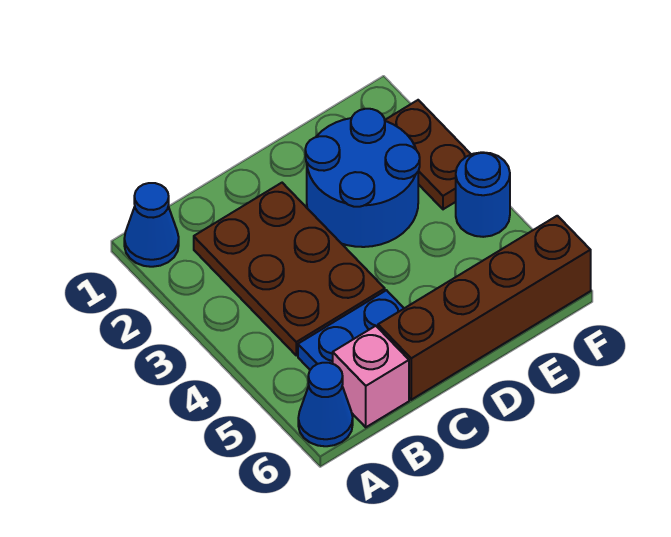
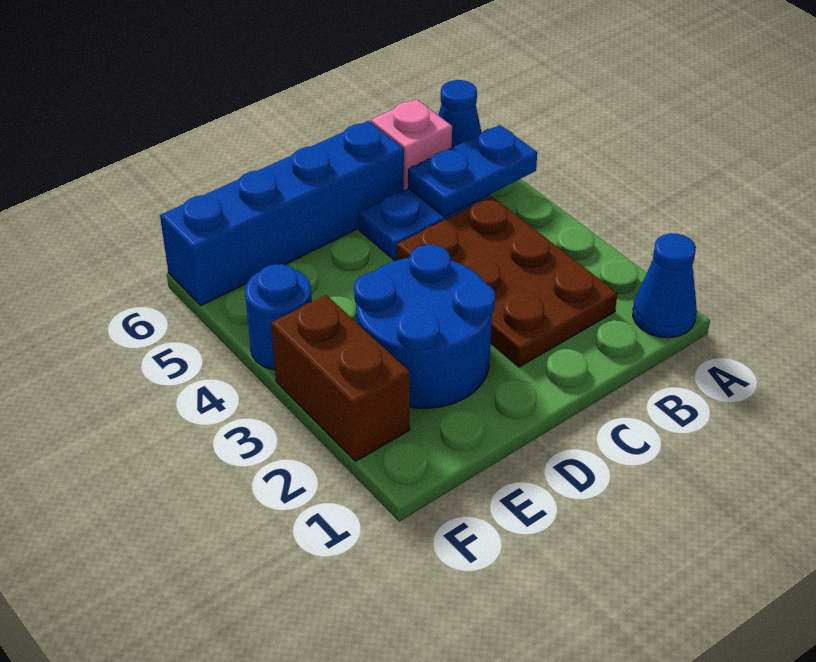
none -> blue plate A5:B5 level 2
brown brick C6:F6 level 1 -> blue brick C6:F6 level 1
brown plate F2:F3 level 1 -> brown brick F2:F3 level 1

